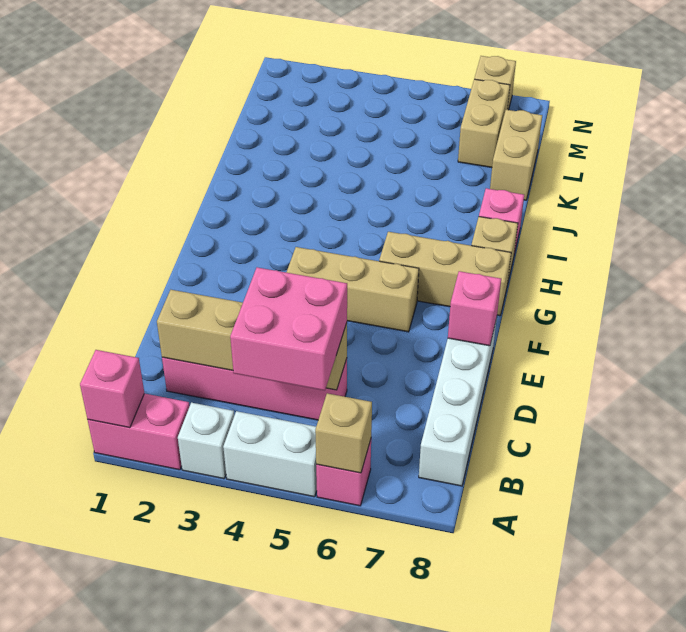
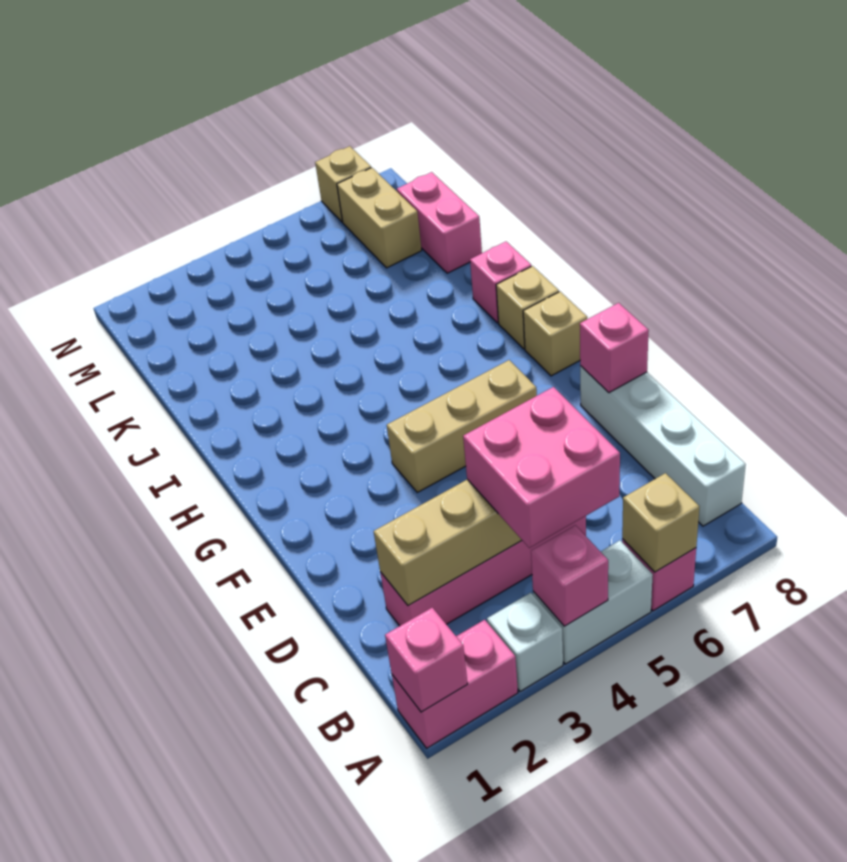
none -> pink brick A4 level 2
tan brick G6:G8 level 1 -> tan brick G8 level 1
tan brick K8:L8 level 1 -> pink brick K8:L8 level 1

